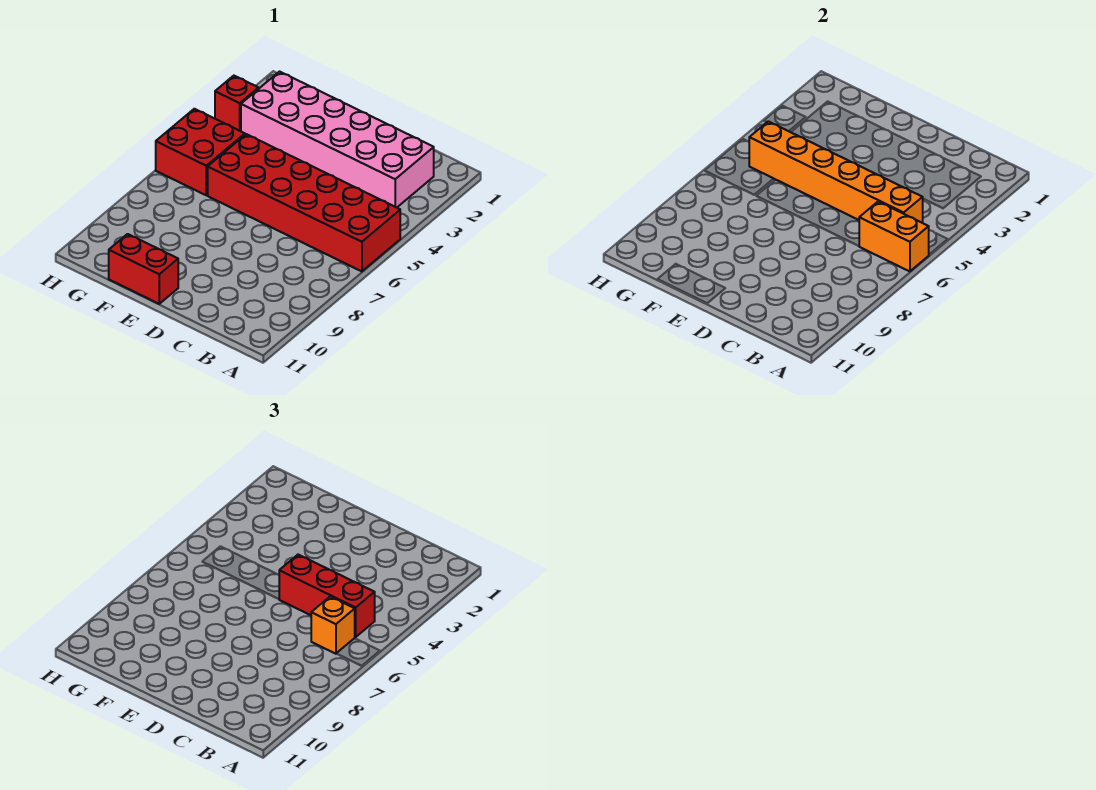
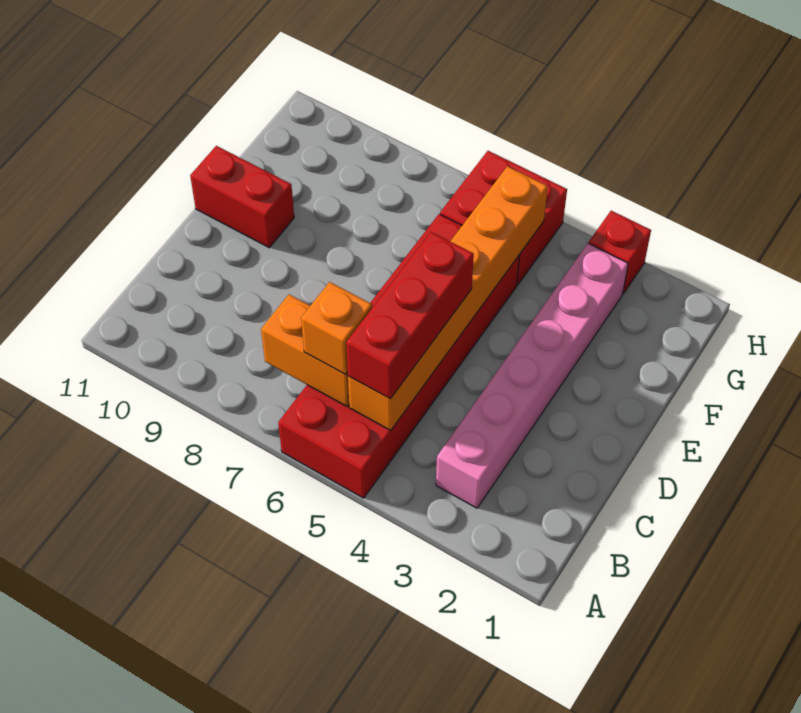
orange brick A6:B6 level 2 -> orange brick B6:B7 level 2
pink brick B2:G3 level 1 -> pink brick B3:G3 level 1
red brick E11:F11 level 1 -> red brick E10:E11 level 1

